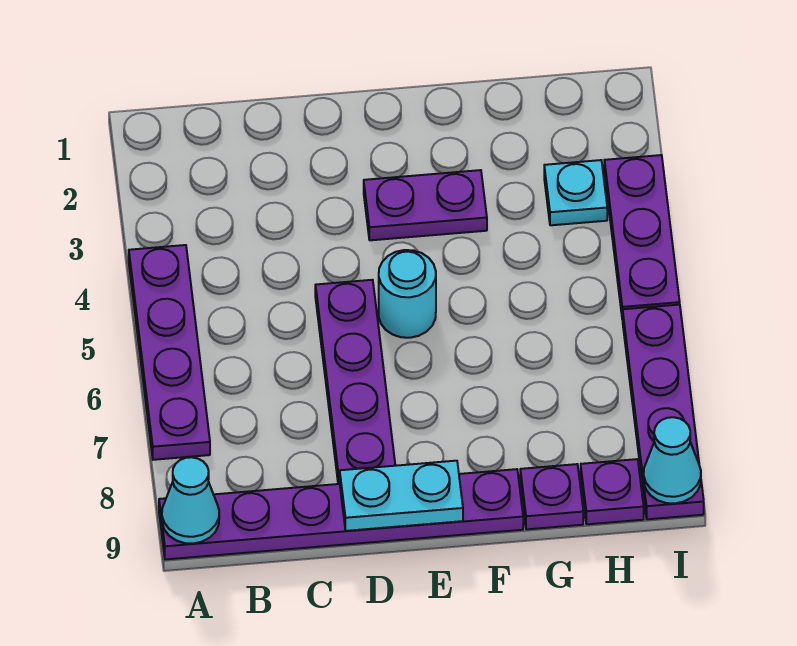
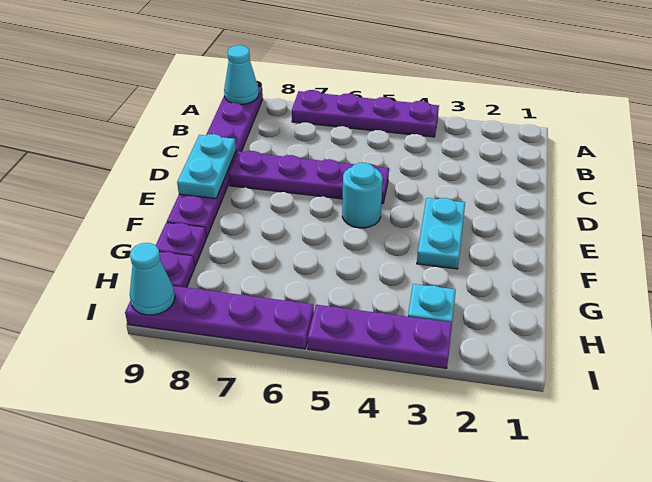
purple plate E3:F3 level 1 -> cyan plate E3:F3 level 1

